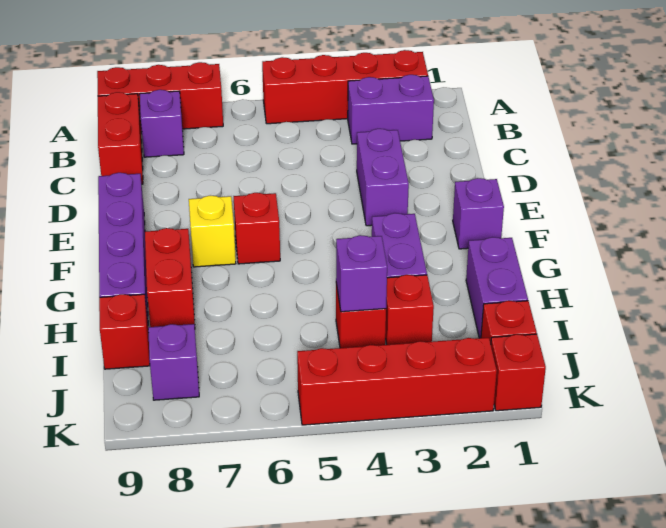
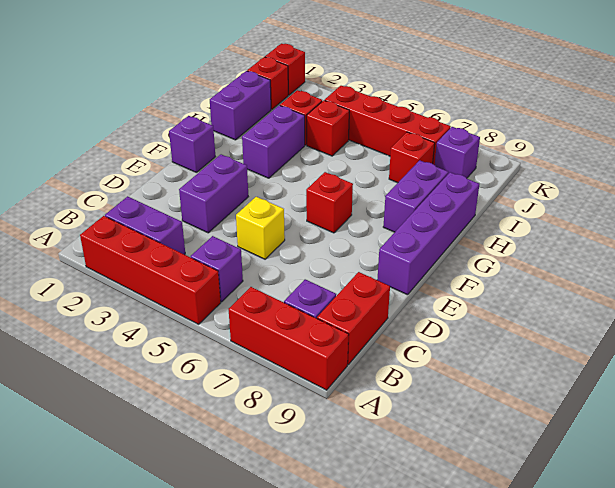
yellow brick F7 level 1 -> yellow brick D5 level 1
red brick G8:H8 level 1 -> purple brick G8:H8 level 1
purple brick I4 level 2 -> purple brick B5 level 1
red brick I9 level 1 -> red brick I7 level 1
red brick K2:K5 level 1 -> red brick J4:J7 level 1

